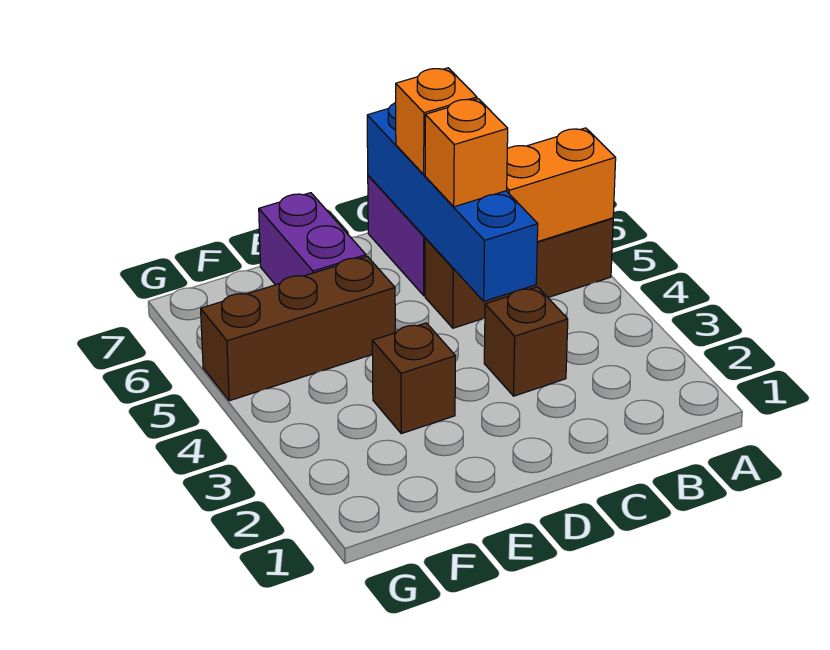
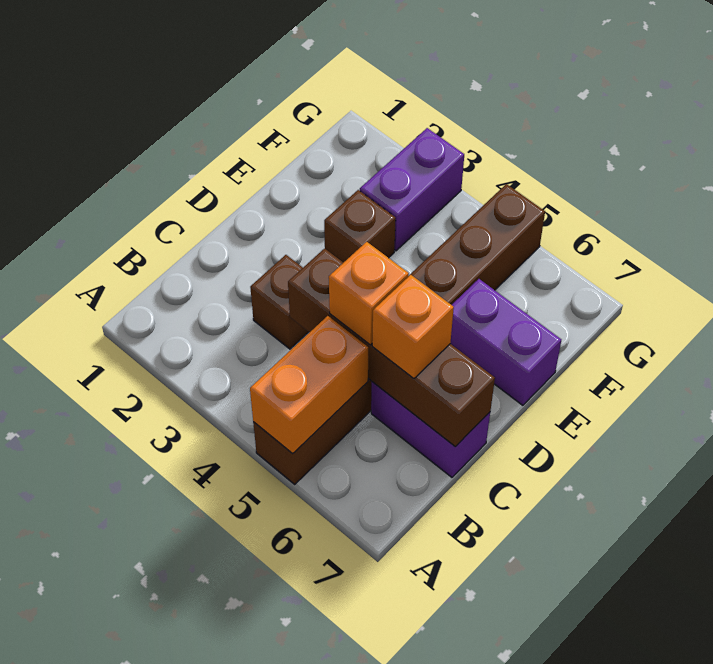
blue brick C4:C7 level 2 -> brown brick C4:C7 level 2
none -> purple brick F3:G3 level 1

